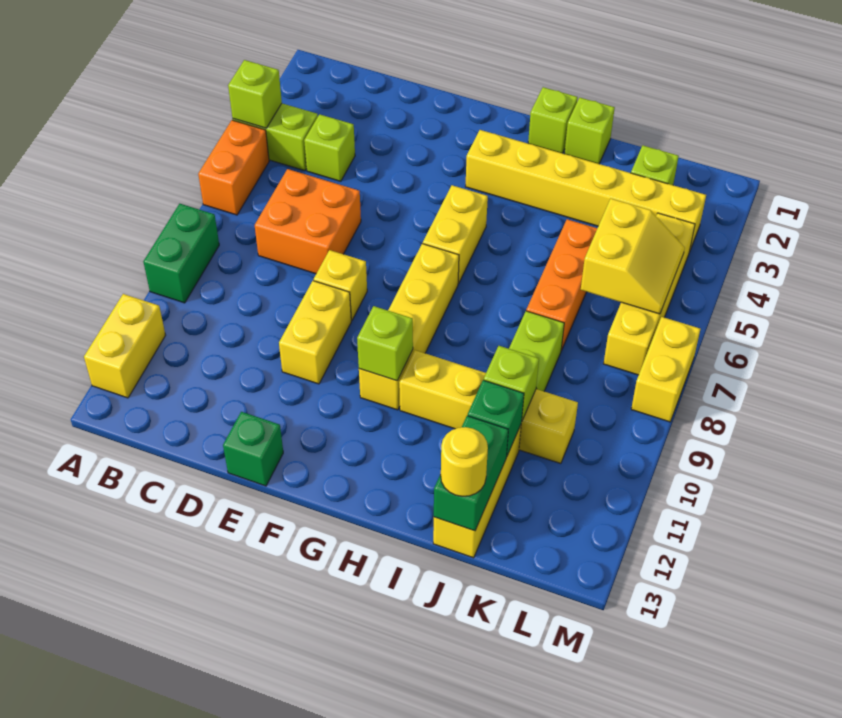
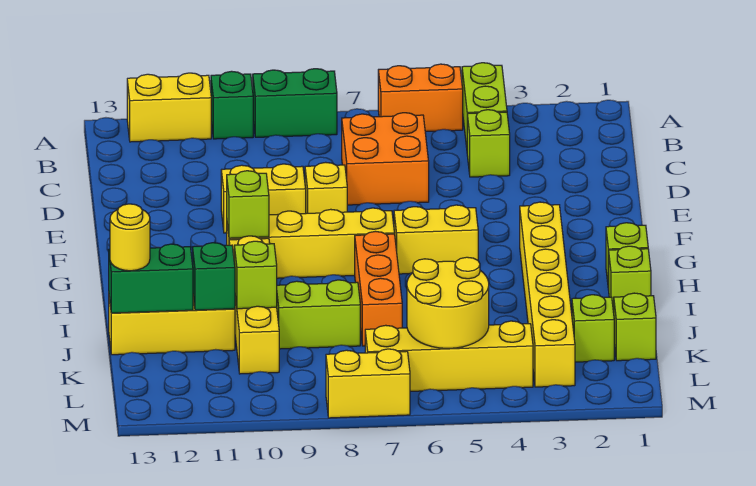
lime brick A4 level 2 -> lime brick K1 level 1
green brick E13 level 1 -> green brick A10 level 1
orange brick J5:J7 level 1 -> orange brick H7:J7 level 1
yellow slope K5:L6 level 2 top K -> yellow round brick K5:L6 level 2

